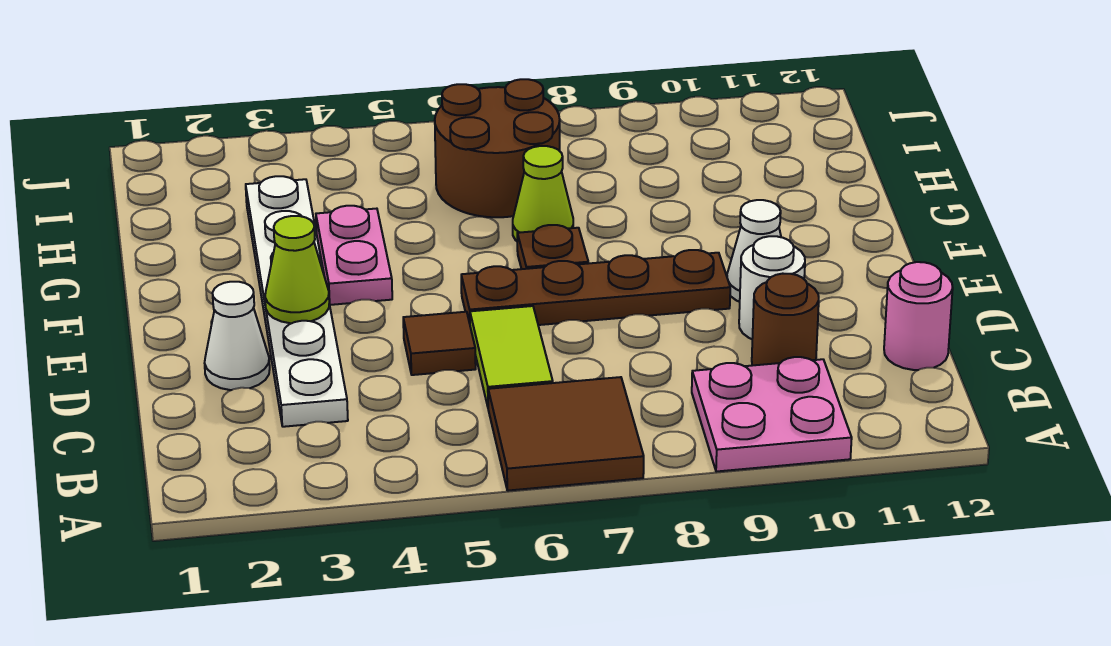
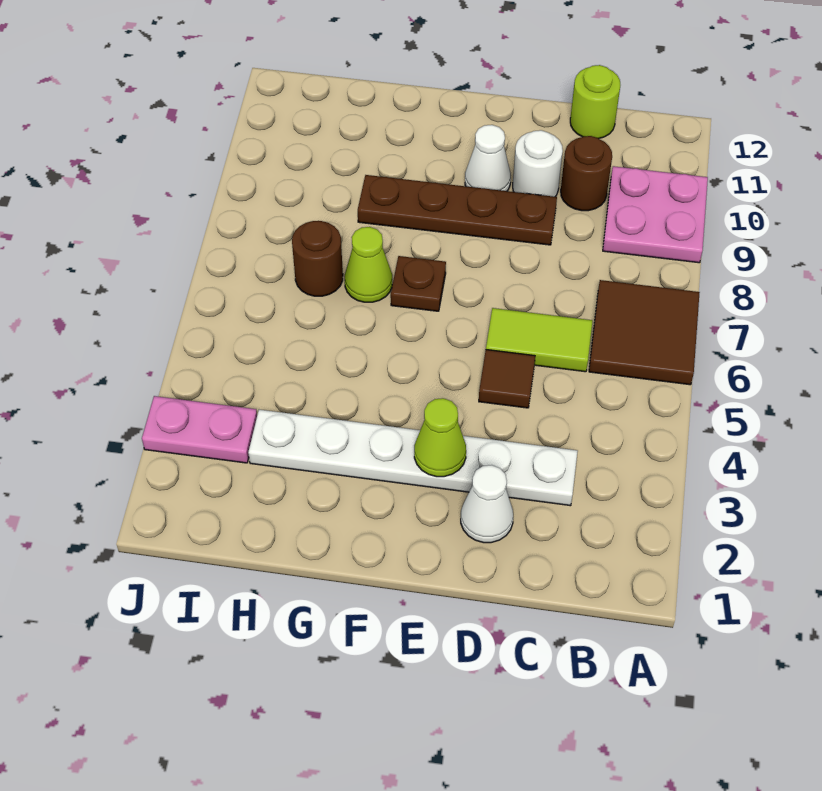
pink round brick C12 level 1 -> lime round brick C12 level 1
brown plate E6:E9 level 1 -> brown plate D9:G9 level 1
pink plate F4:G4 level 1 -> pink plate I3:J3 level 1
brown round brick H6:I7 level 1 -> brown round brick H7 level 1

